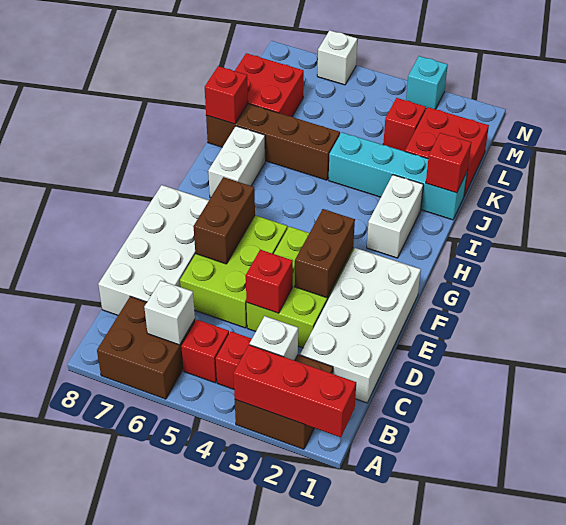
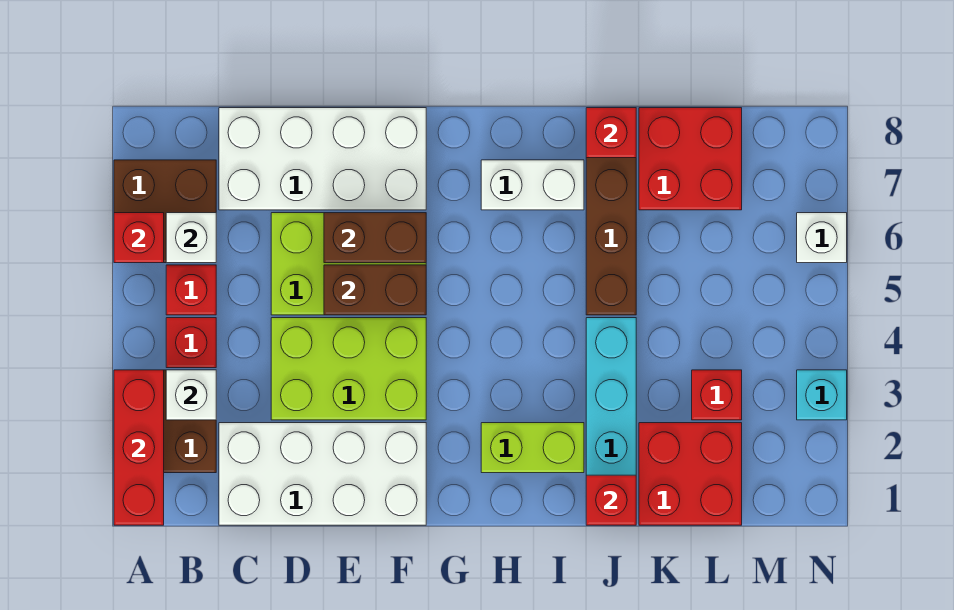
red brick D4 level 2 -> red brick A6 level 2
brown brick E3:F3 level 2 -> brown brick E5:F5 level 2
white brick H2:I2 level 1 -> lime brick H2:I2 level 1

